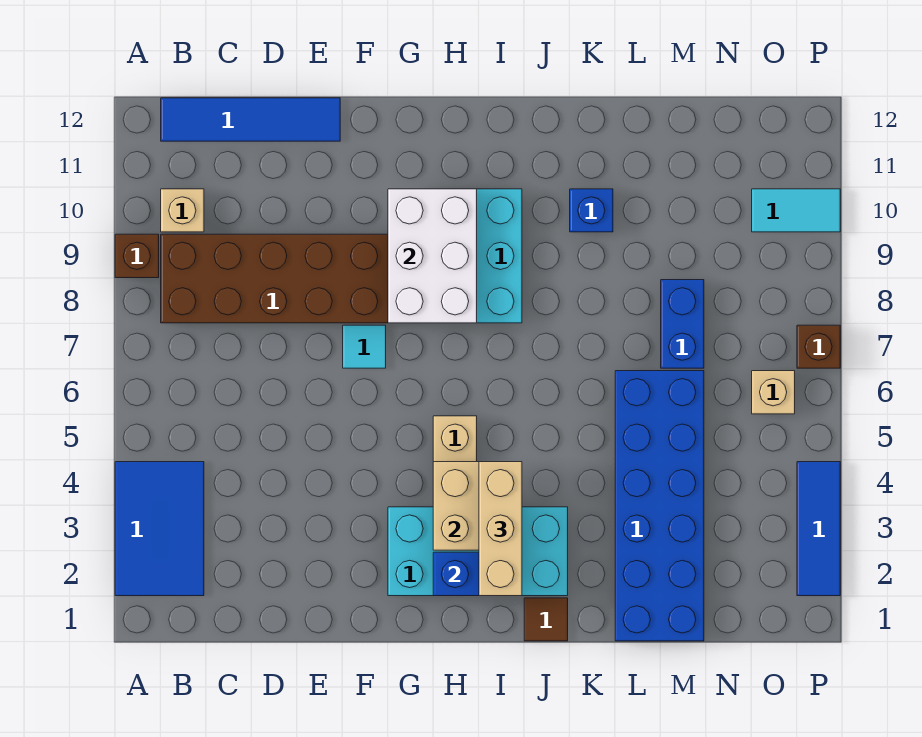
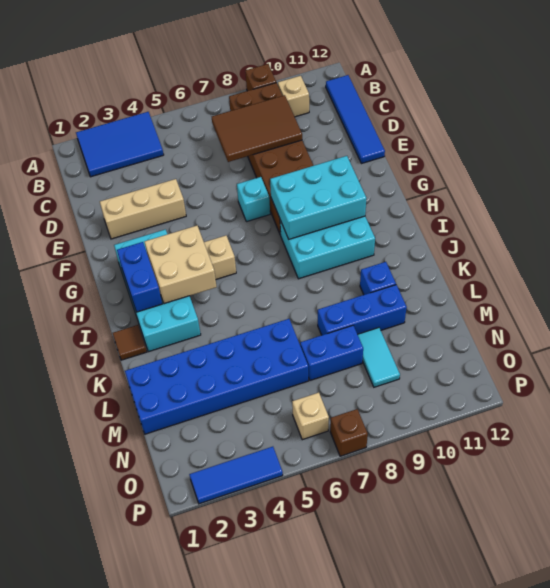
none -> brown tile C7:D9 level 2
cyan tile F7 level 1 -> cyan brick F7 level 1
white brick G8:H10 level 2 -> cyan brick G8:H10 level 2
tan brick I2:I4 level 3 -> tan brick E2:E4 level 1
none -> blue brick L8:L10 level 1
cyan tile O10:P10 level 1 -> cyan tile M9:N9 level 1

